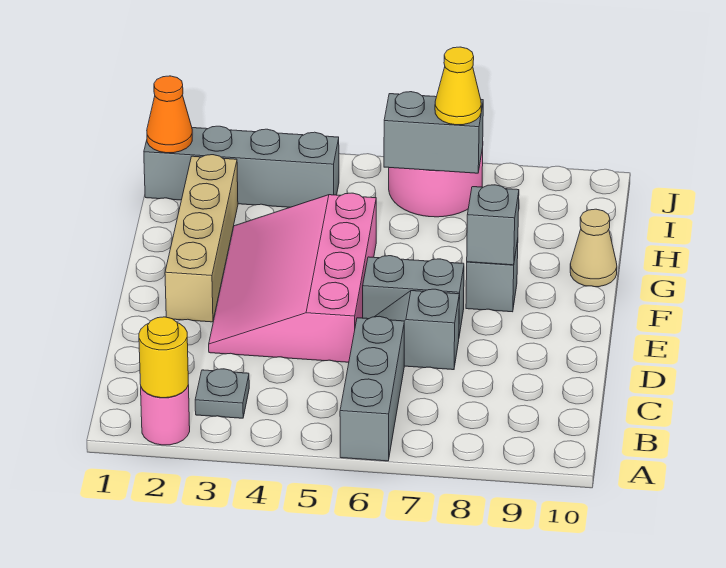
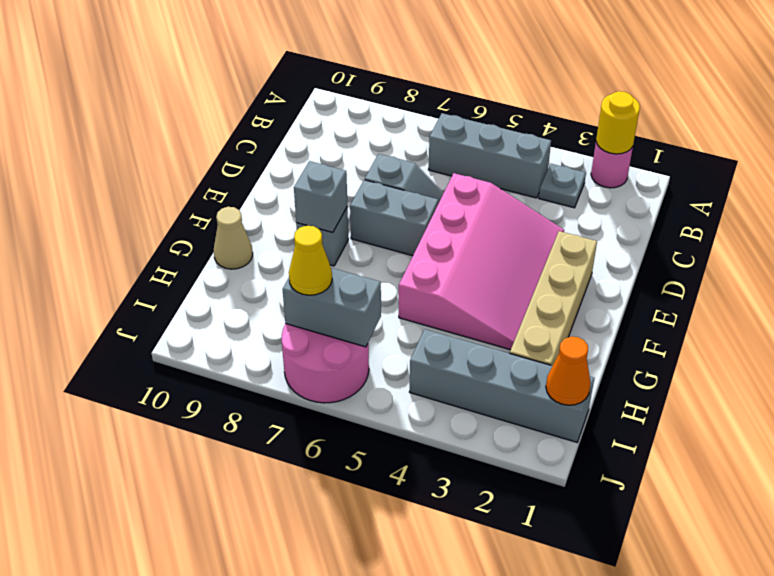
grey brick A6:C6 level 1 -> grey brick B4:B6 level 1

